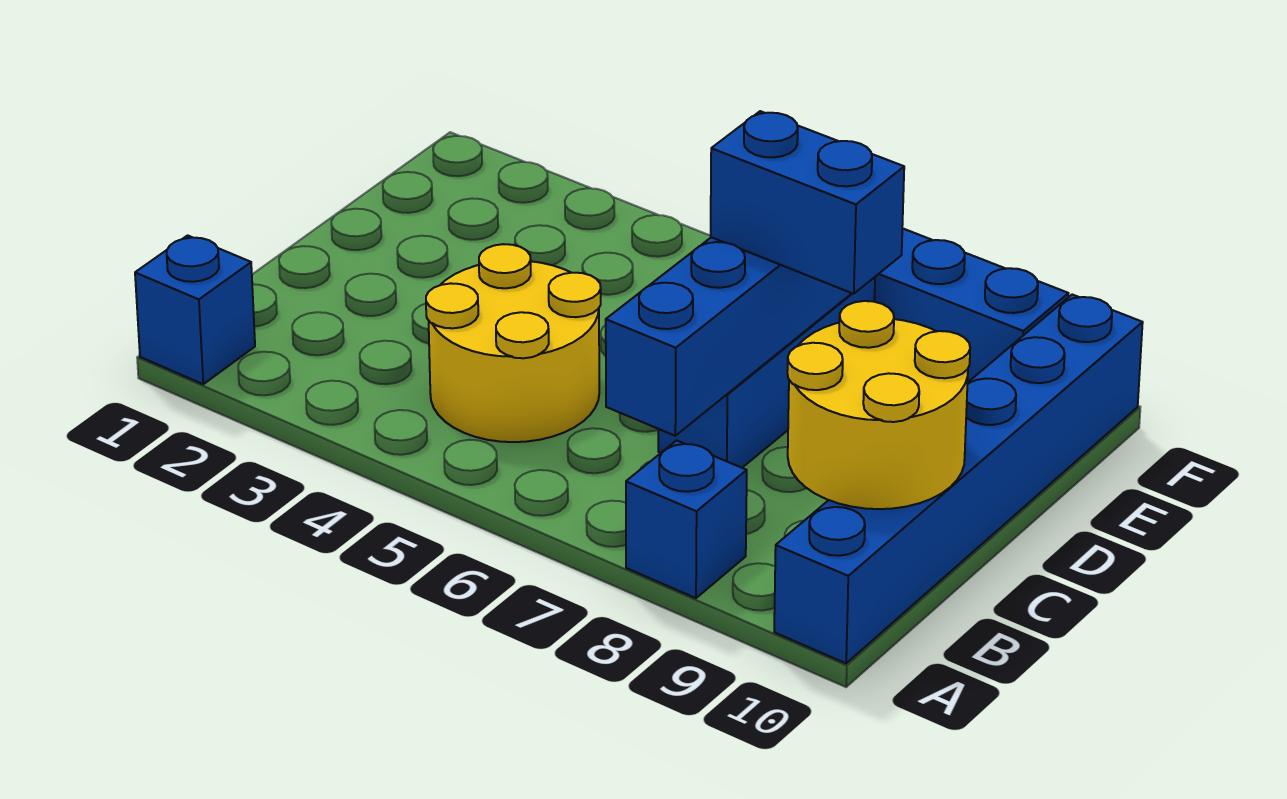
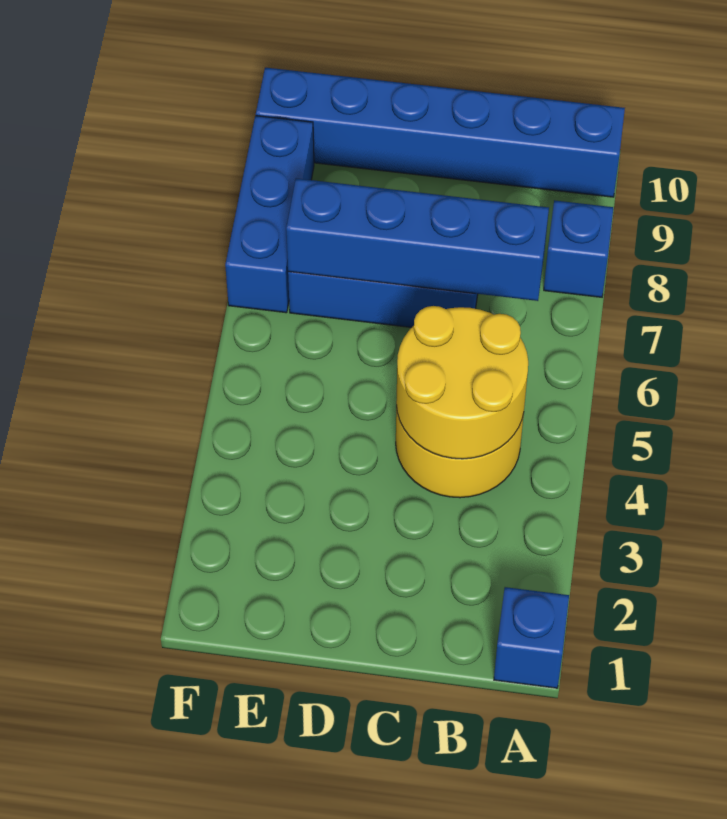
yellow round brick B9:C10 level 2 -> yellow round brick B4:C5 level 2
blue brick D7:D8 level 3 -> none

